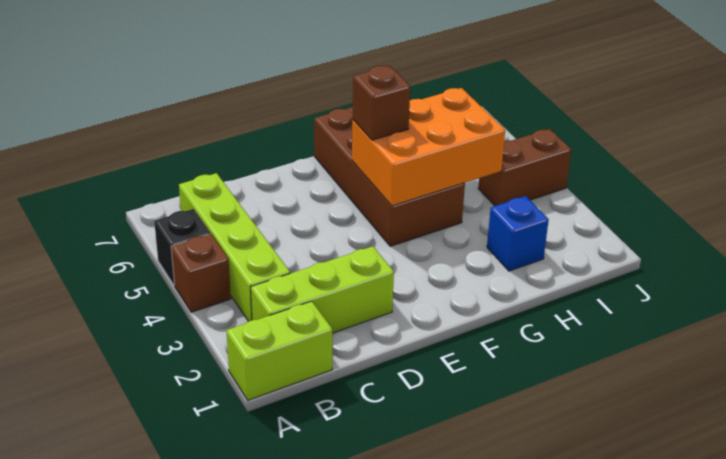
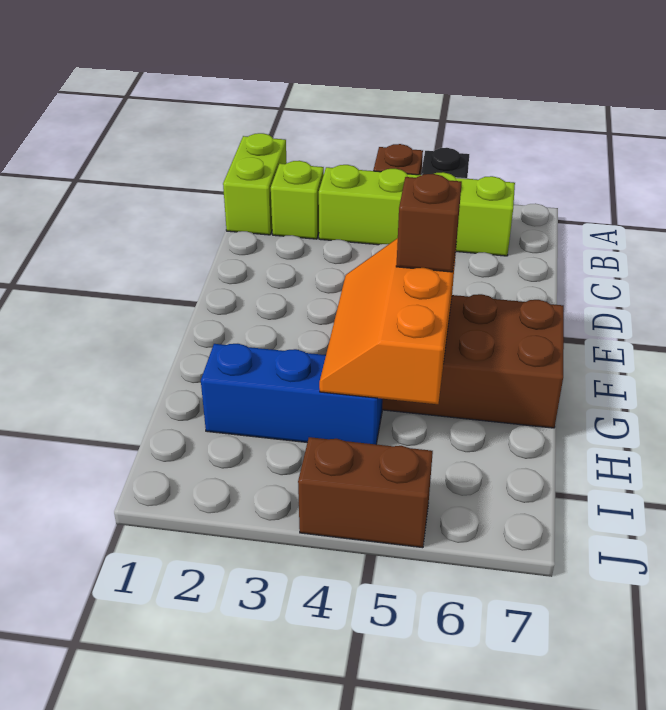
lime brick B2:D2 level 1 -> lime brick B2 level 1
orange brick F4:H5 level 2 -> orange slope F4:H5 level 2 top 5
blue brick H2 level 1 -> blue brick H2:H4 level 1
brown brick I4:J4 level 1 -> brown brick J4:J5 level 1

